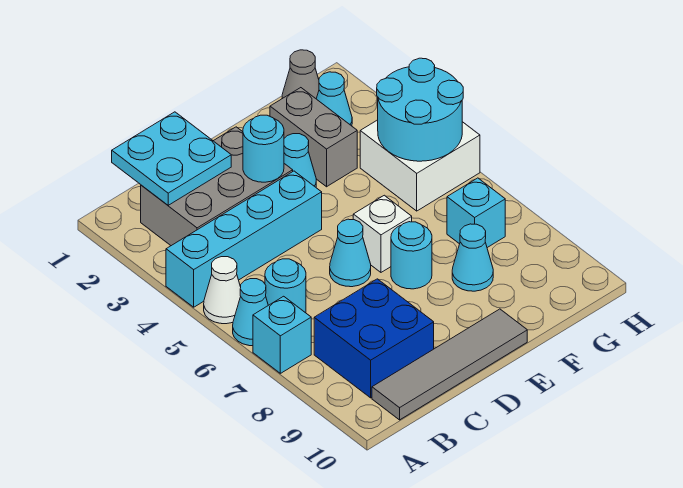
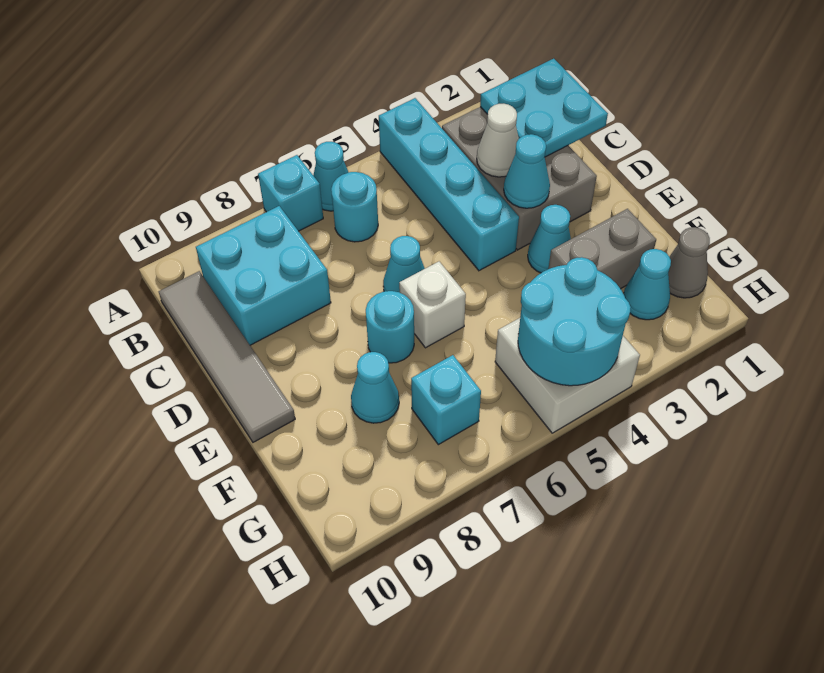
white cone A5 level 1 -> white cone C3 level 2
blue brick B8:C9 level 1 -> cyan brick B8:C9 level 1
cyan round brick D3 level 2 -> cyan cone D3 level 2

